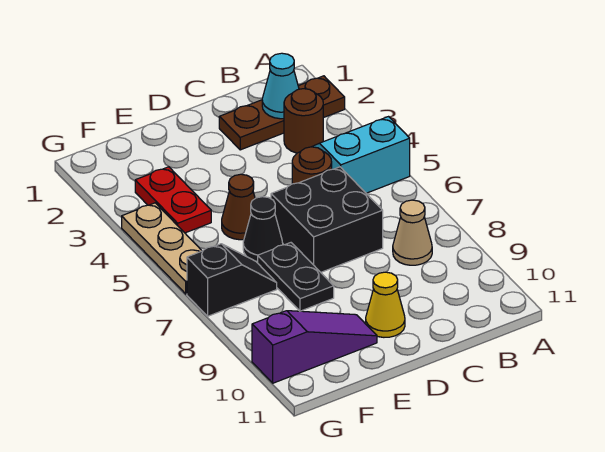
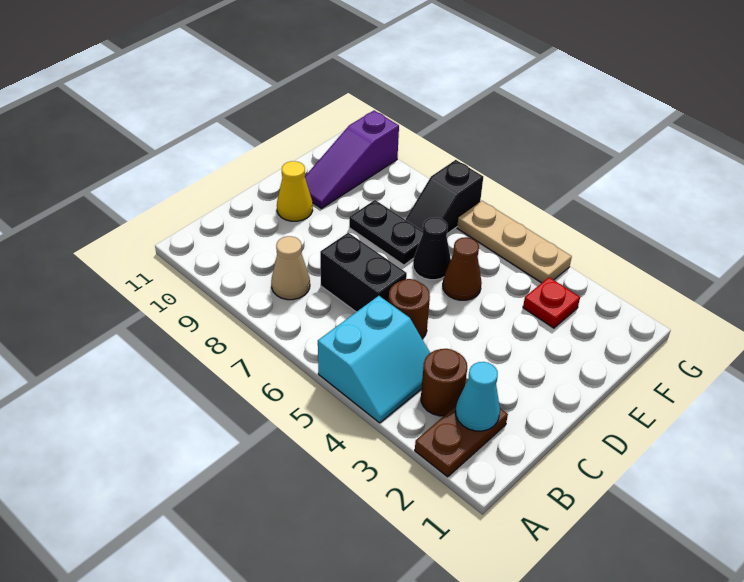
brown plate A2:C2 level 1 -> brown plate A2:B2 level 1
black brick C6:D7 level 1 -> black brick C6:C7 level 1
red plate F3:F4 level 1 -> red plate F3 level 1

